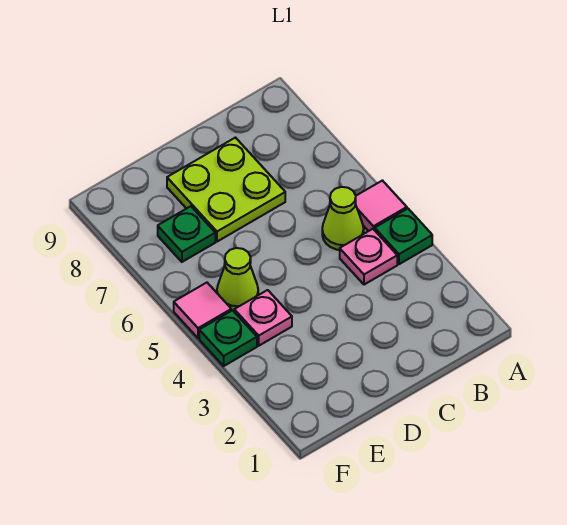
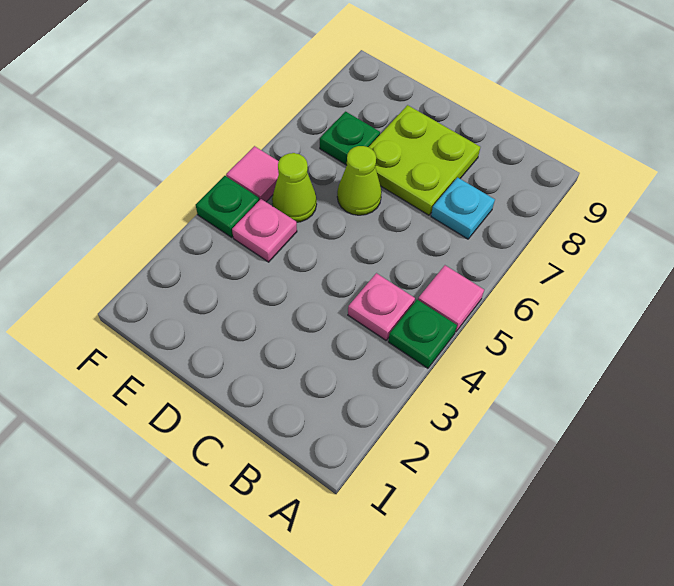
lime cone B5 level 1 -> lime cone D6 level 1
none -> cyan plate B7 level 1

